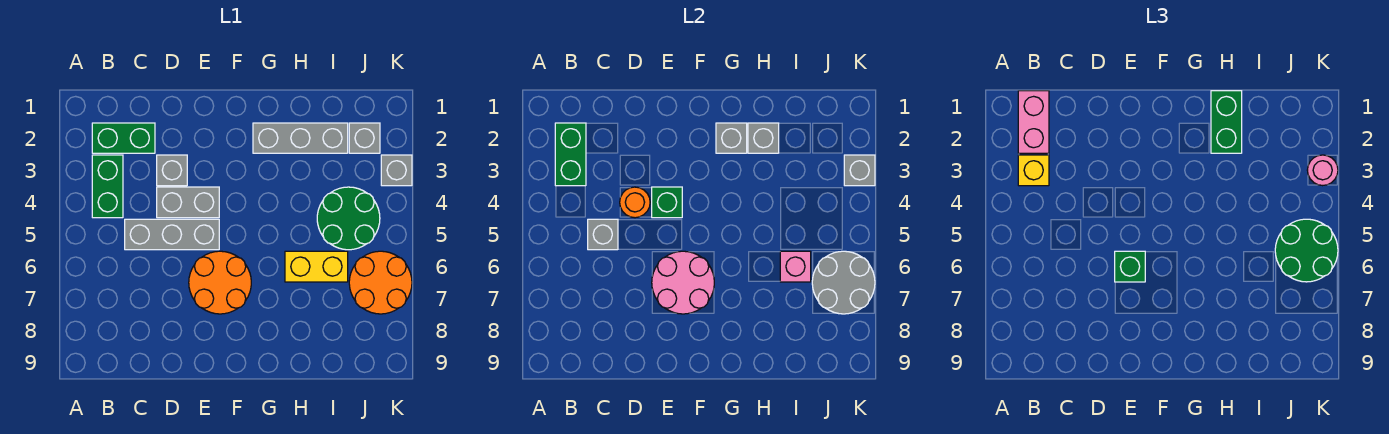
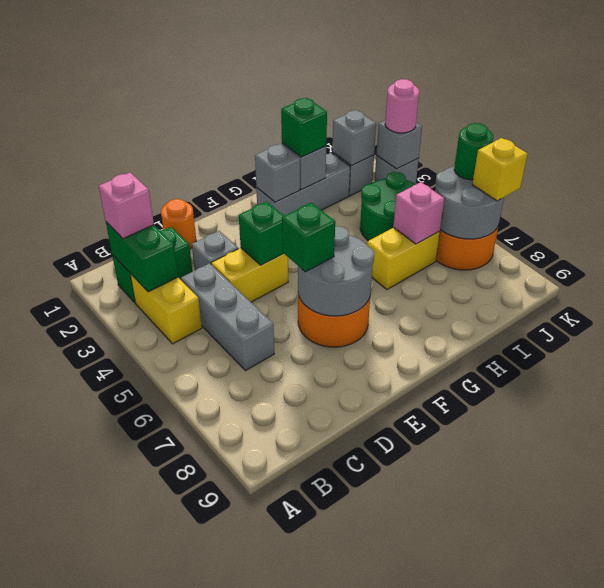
pink brick B1:B2 level 3 -> pink brick B2 level 3
green brick B3:B4 level 1 -> yellow brick B3:B4 level 1
yellow brick B3 level 3 -> yellow brick K7 level 3
grey brick C5:E5 level 1 -> grey brick C4:C6 level 1
grey brick C5 level 2 -> grey brick J2 level 2
grey brick D4:E4 level 1 -> yellow brick D4:E4 level 1
orange round brick D4 level 2 -> orange round brick D1 level 1
pink round brick E6:F7 level 2 -> grey round brick E6:F7 level 2
green brick H1:H2 level 3 -> green brick H2 level 3
green round brick J5:K6 level 3 -> green round brick K6 level 3

